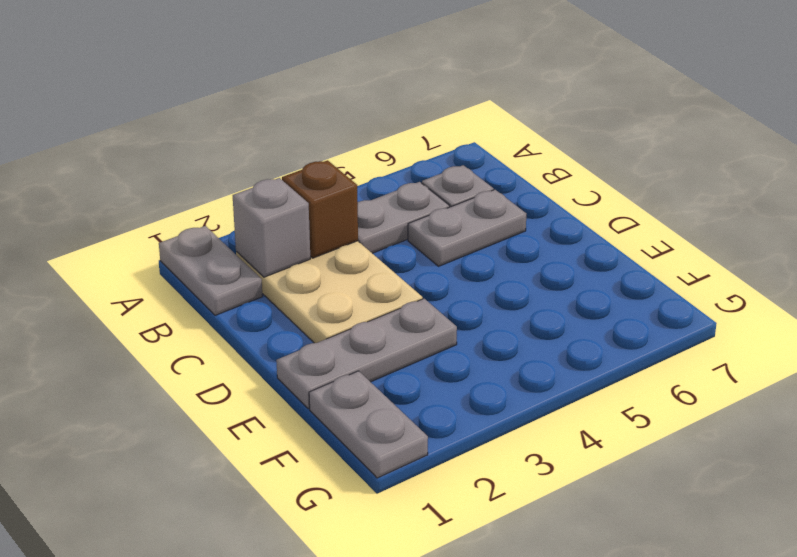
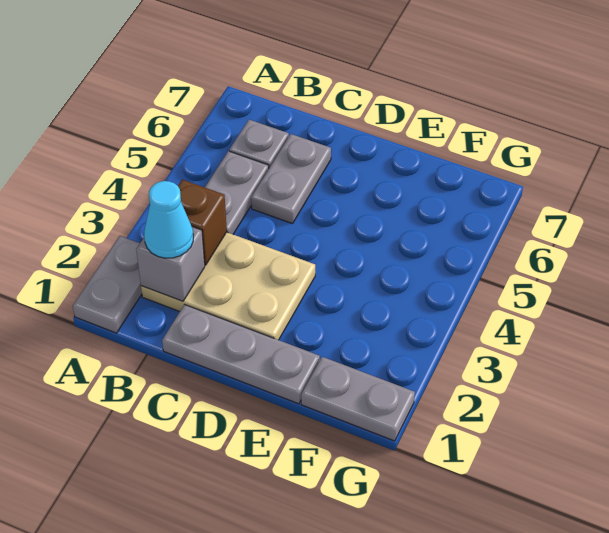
grey plate A1:B1 level 1 -> grey plate A1:A2 level 1
none -> cyan cone B2 level 3
grey plate E1:E3 level 1 -> grey plate C1:E1 level 1

